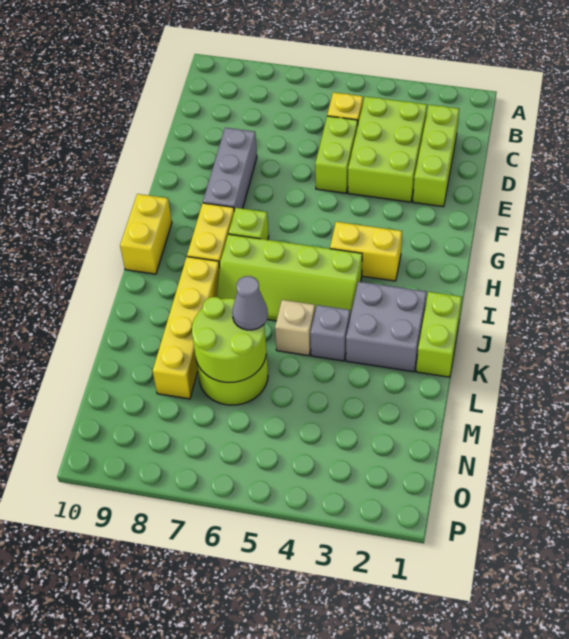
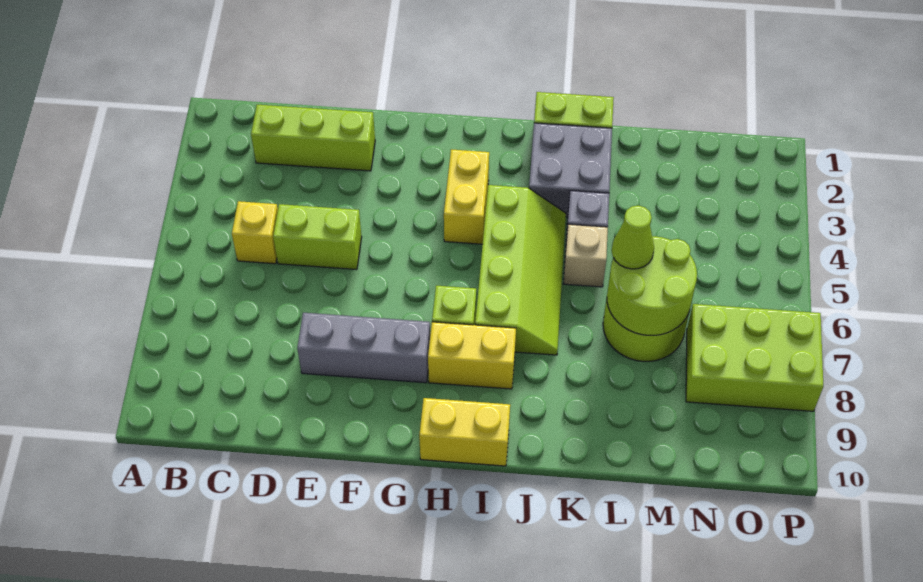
lime brick C3:E4 level 1 -> lime brick N7:P8 level 1
yellow brick J8:M8 level 1 -> none
grey cone L6 level 3 -> lime cone L6 level 3

